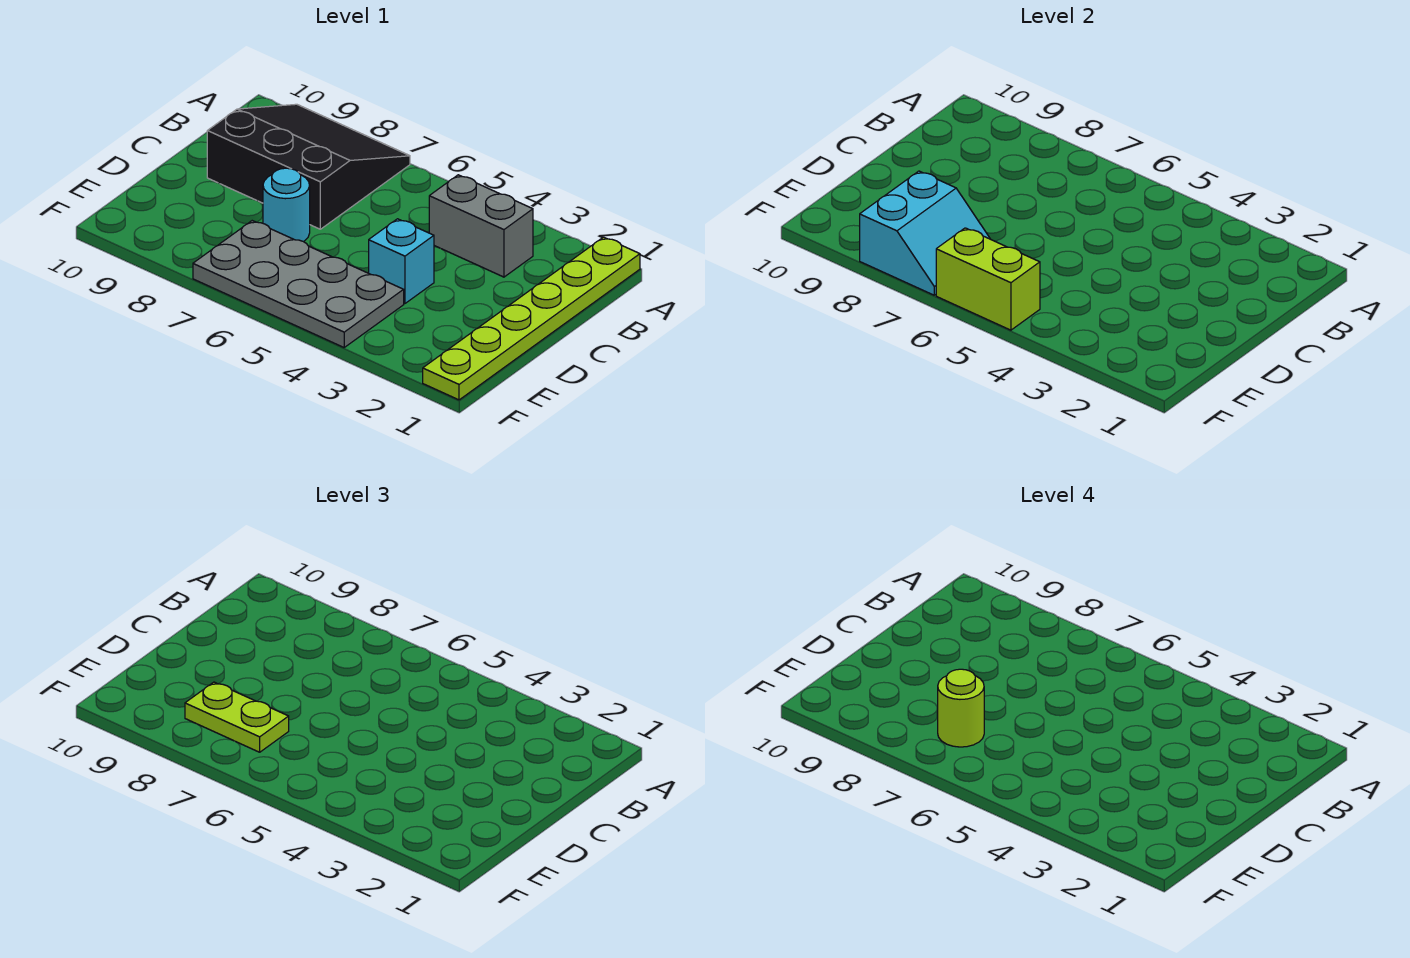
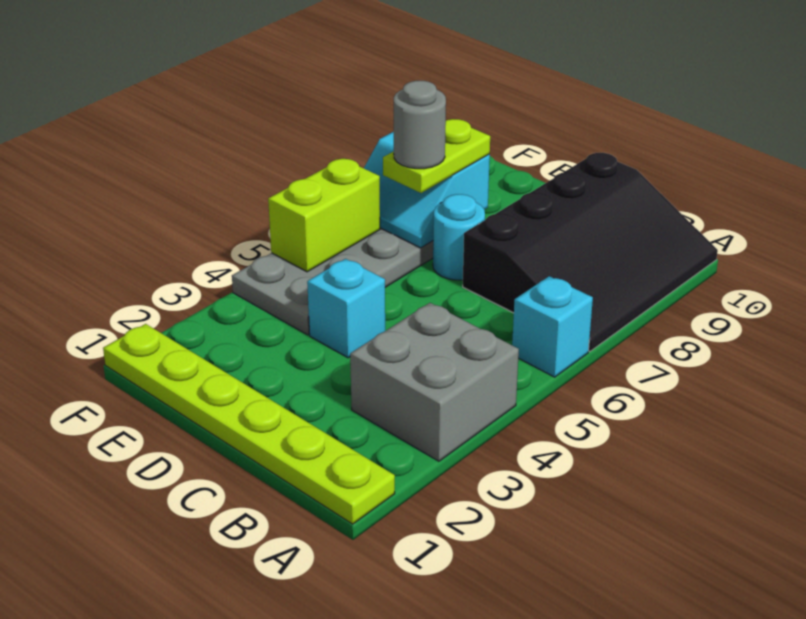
none -> cyan brick A6 level 1
black slope A7:C9 level 1 top C -> black slope A7:C10 level 1 top C
grey brick B3:B4 level 1 -> grey brick A3:B4 level 1
lime round brick E7 level 4 -> grey round brick E7 level 4

